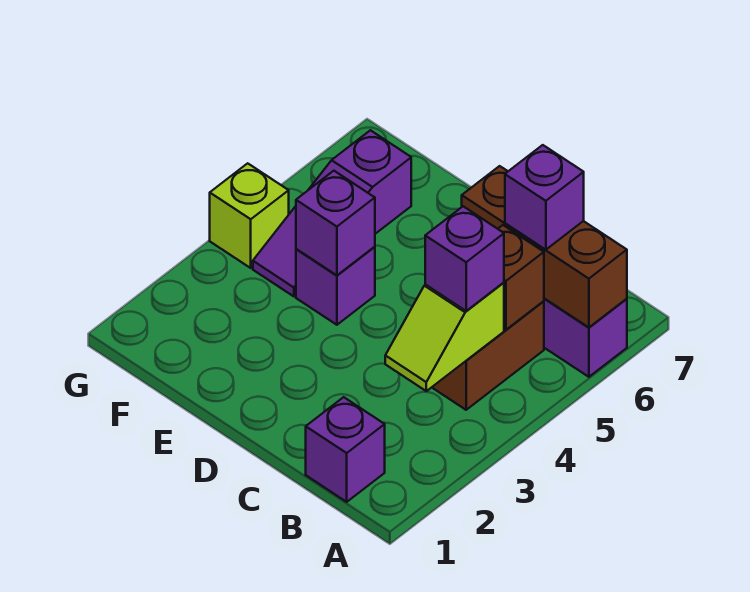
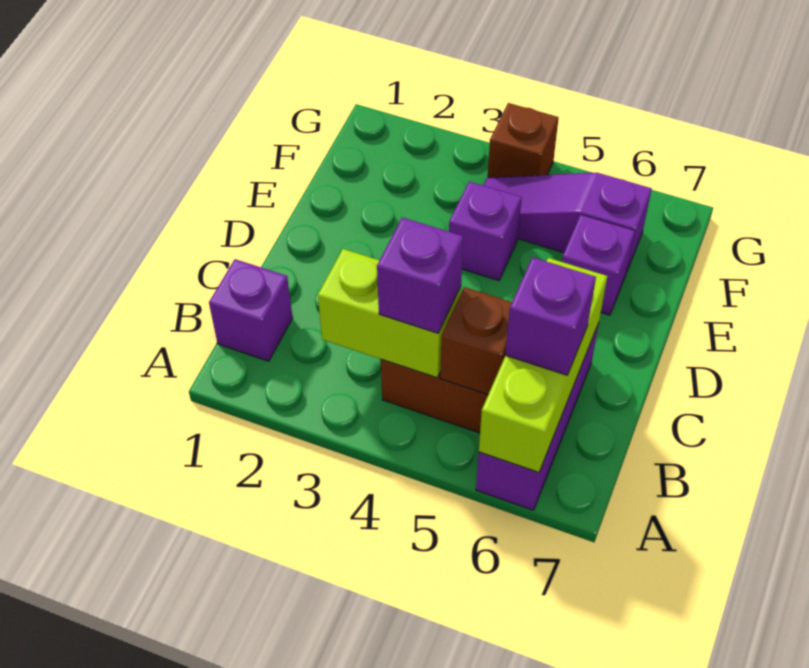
brown brick A6:C6 level 2 -> lime brick A6:C6 level 2
lime slope B3:B4 level 2 top 4 -> lime brick B3:B4 level 2
purple brick E4 level 2 -> purple brick E6 level 1
lime brick G4 level 1 -> brown brick G4 level 1

